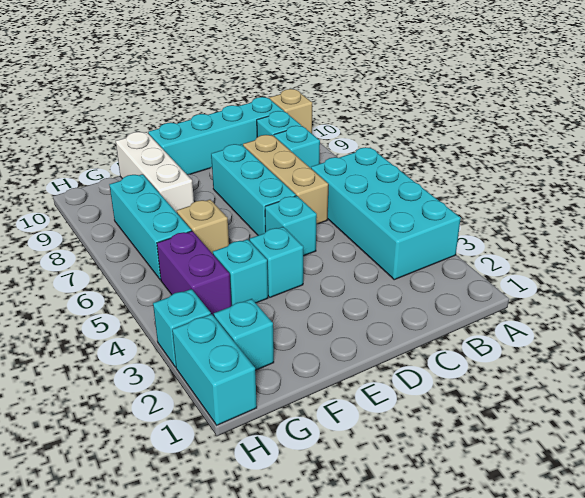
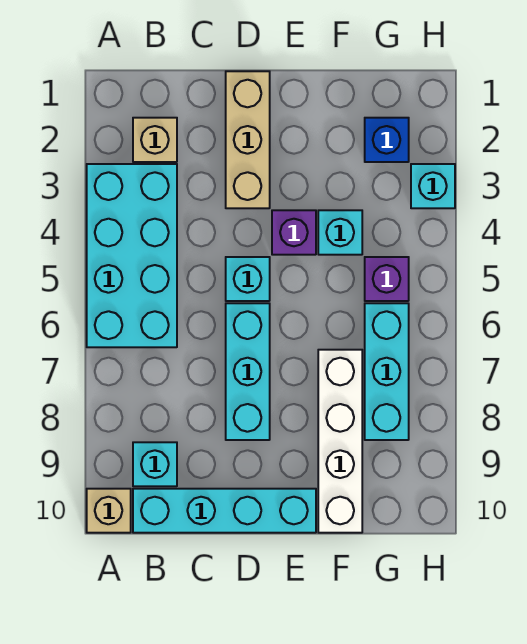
cyan brick B8 level 1 -> none
tan brick C6:C8 level 1 -> tan brick D1:D3 level 1
cyan brick E4 level 1 -> purple brick E4 level 1
tan brick F6 level 1 -> tan brick B2 level 1
white brick F8:F10 level 1 -> white brick F7:F10 level 1
cyan brick G2 level 1 -> blue brick G2 level 1
purple brick G4:G5 level 1 -> purple brick G5 level 1
cyan brick H1:H2 level 1 -> none

